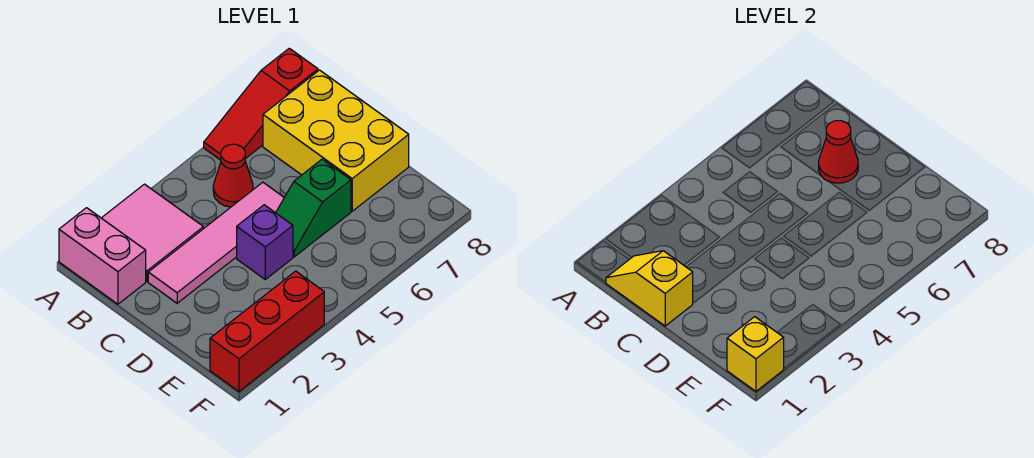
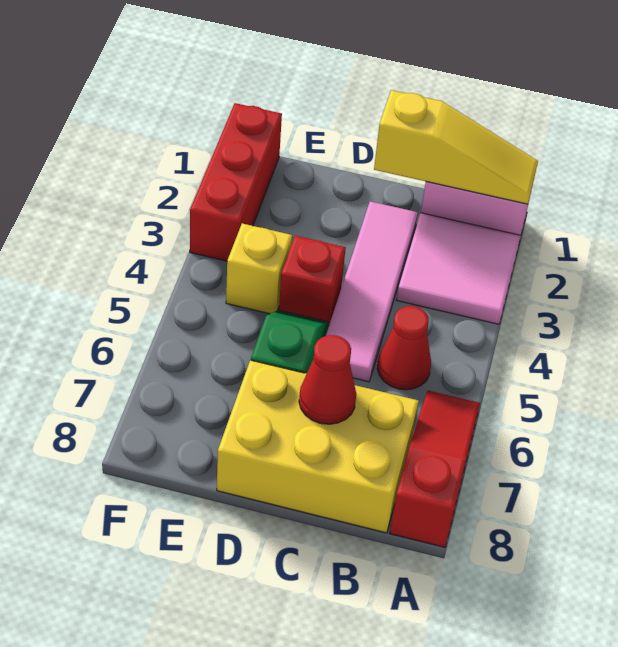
yellow slope B1:C1 level 2 top C -> yellow slope A1:C1 level 2 top C
purple brick D4 level 1 -> red brick D4 level 1
yellow brick F1 level 2 -> yellow brick E4 level 1

